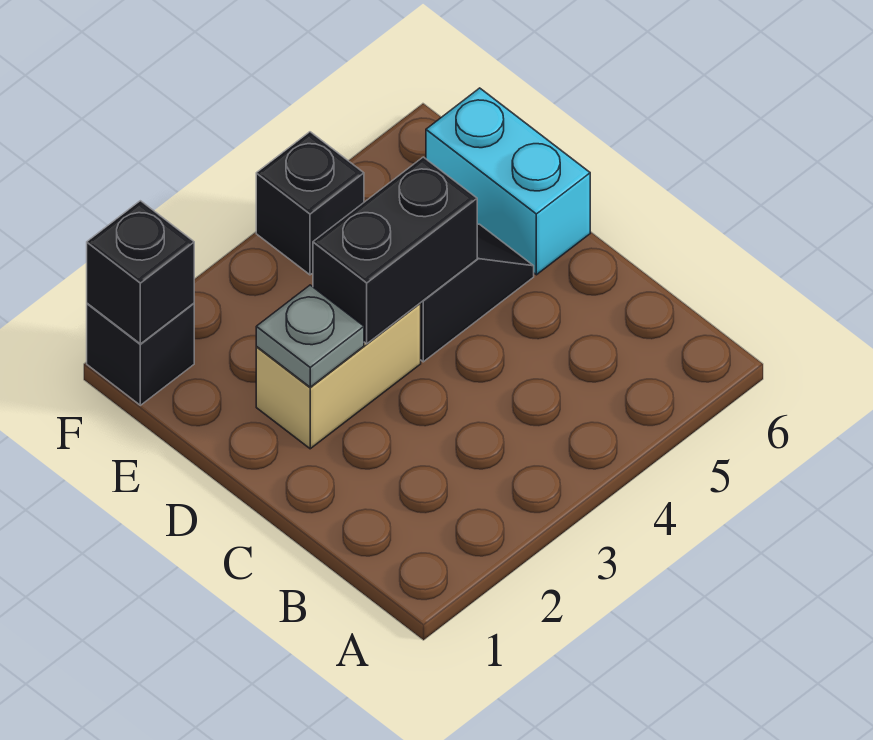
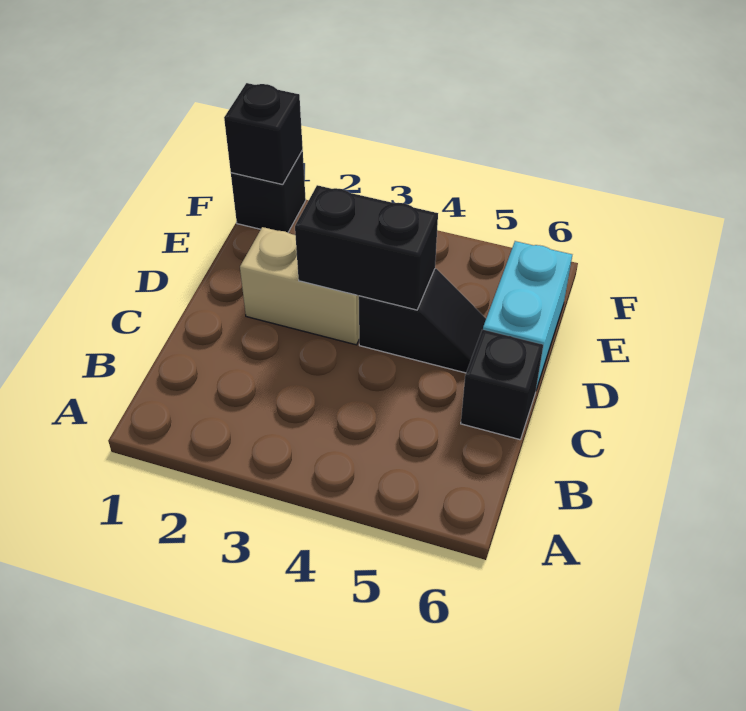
grey plate D2 level 2 -> none
black brick F4 level 1 -> black brick C6 level 1

